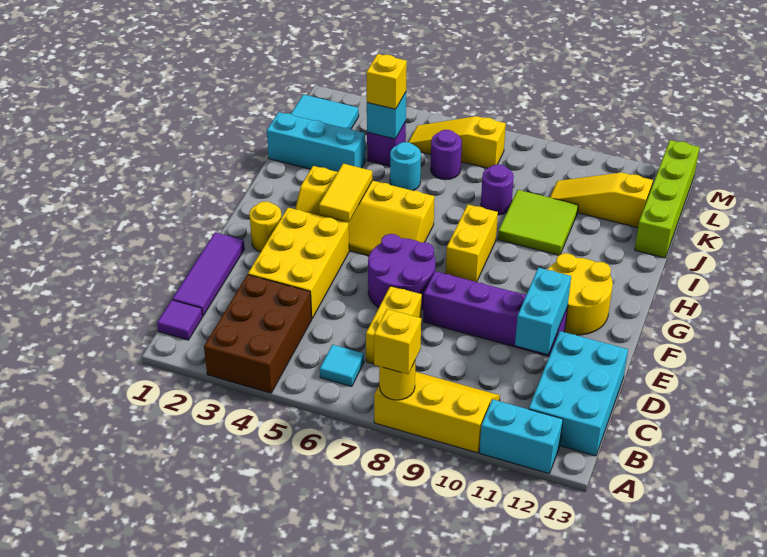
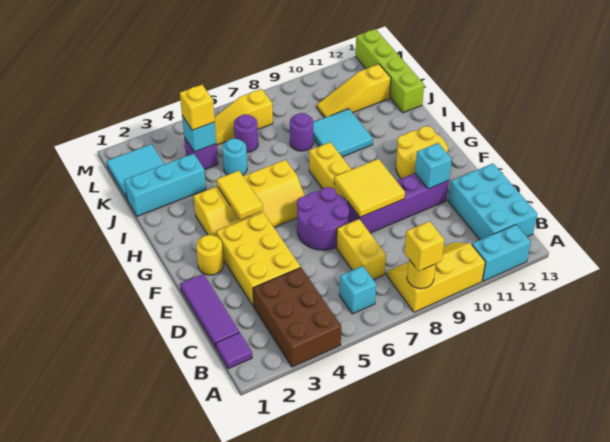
cyan tile B6 level 1 -> cyan brick B6 level 1
cyan brick D11:E11 level 2 -> cyan brick E11 level 2
none -> yellow tile E8:F9 level 2
lime tile I9:J10 level 1 -> cyan tile I9:J10 level 1

